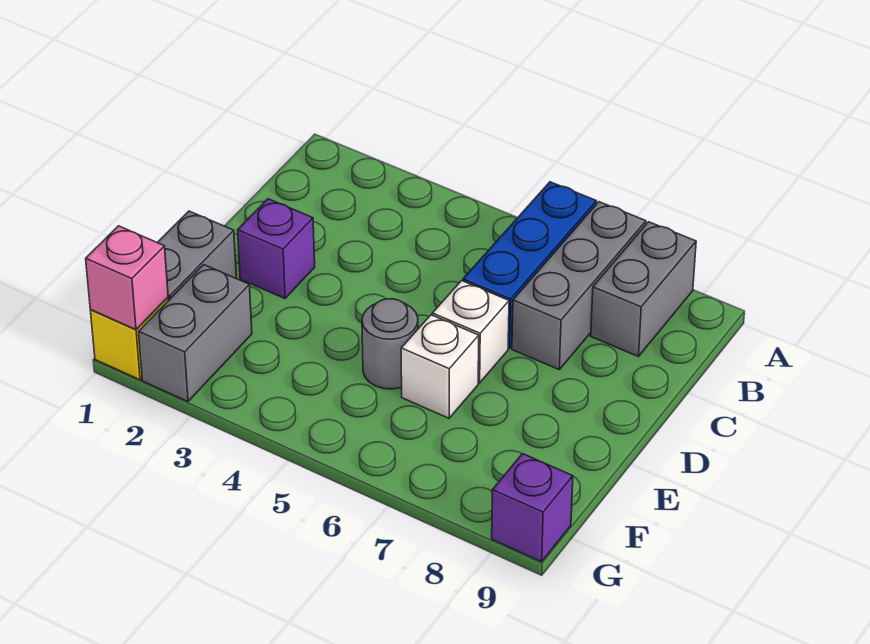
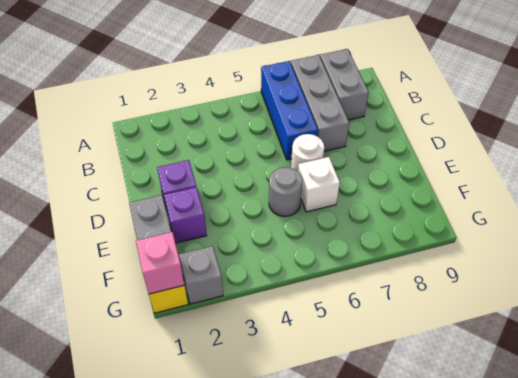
white brick D6 level 1 -> white round brick D6 level 1
grey brick F2:G2 level 1 -> grey brick G2 level 1
purple brick G9 level 1 -> purple brick E2 level 1

